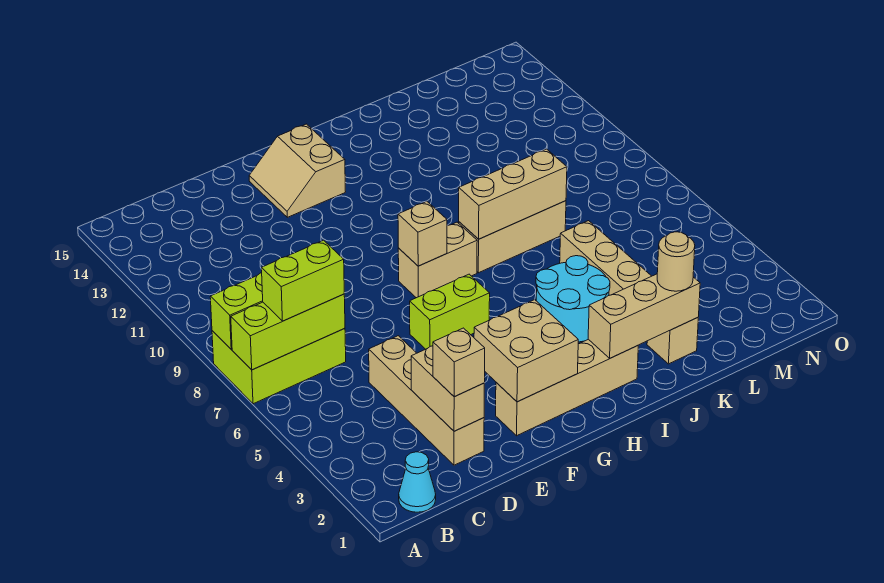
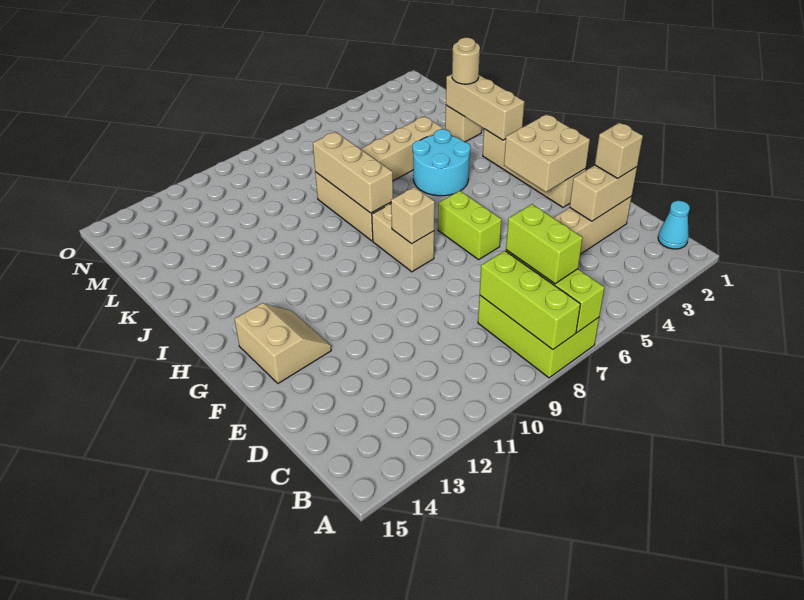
tan slope F13:G14 level 1 top G -> tan slope F13:G14 level 1 top 14

